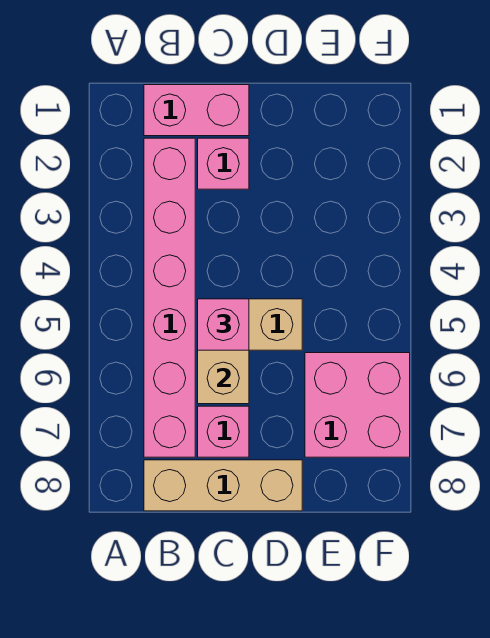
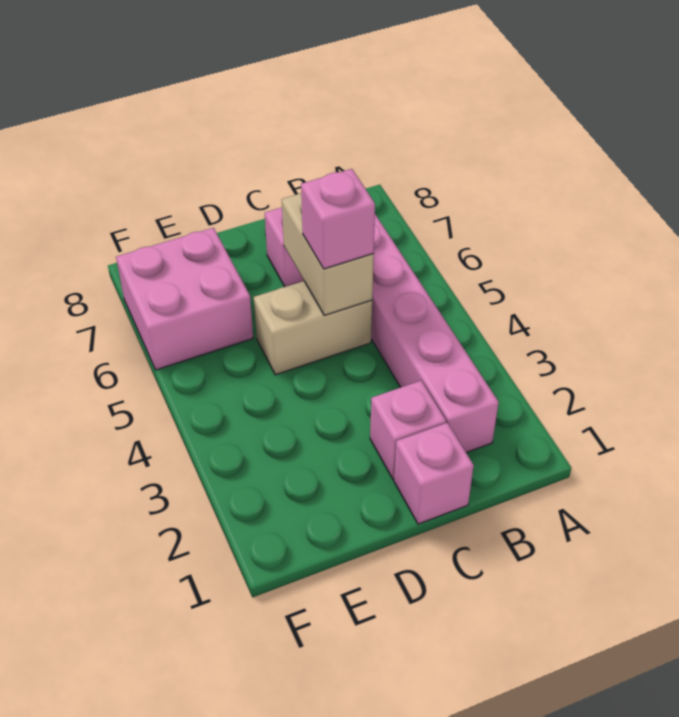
pink brick B1:C1 level 1 -> pink brick C1 level 1
tan brick B8:D8 level 1 -> none

